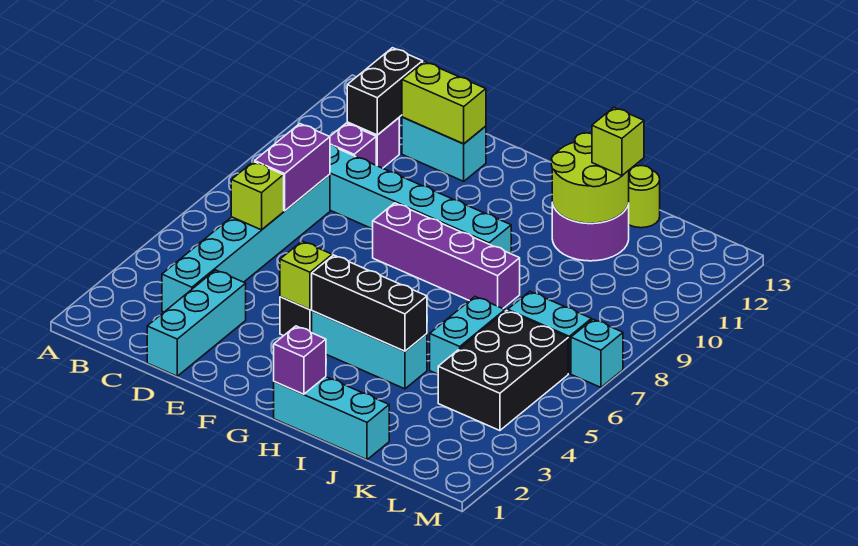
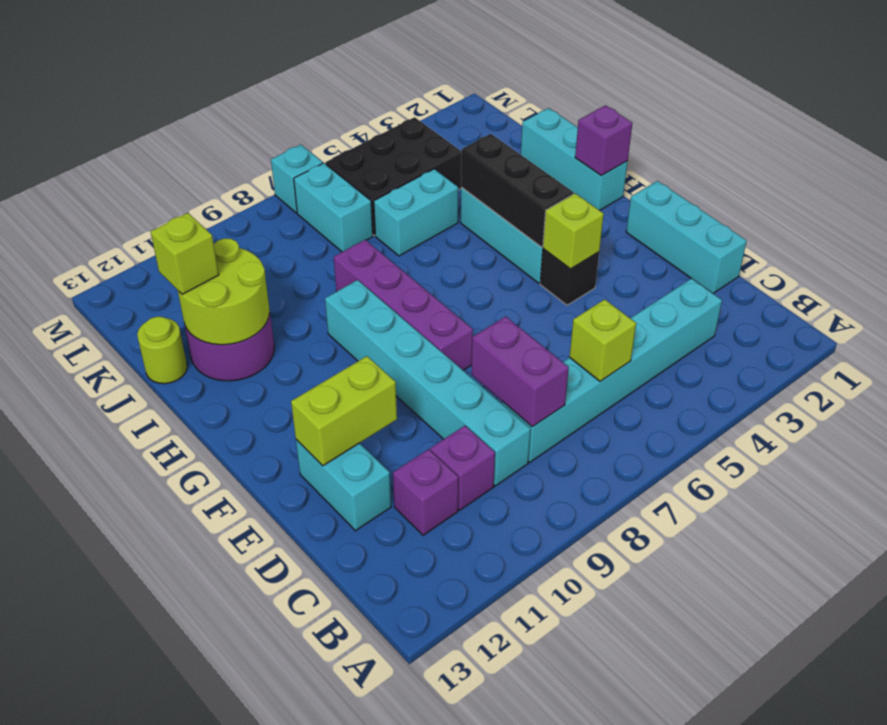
purple brick C7:C8 level 2 -> purple brick C8:D8 level 2
black brick C11:C12 level 2 -> none
cyan brick D1:D3 level 1 -> cyan brick D1:F1 level 1
lime brick D12:E12 level 2 -> lime brick E11:E12 level 2

